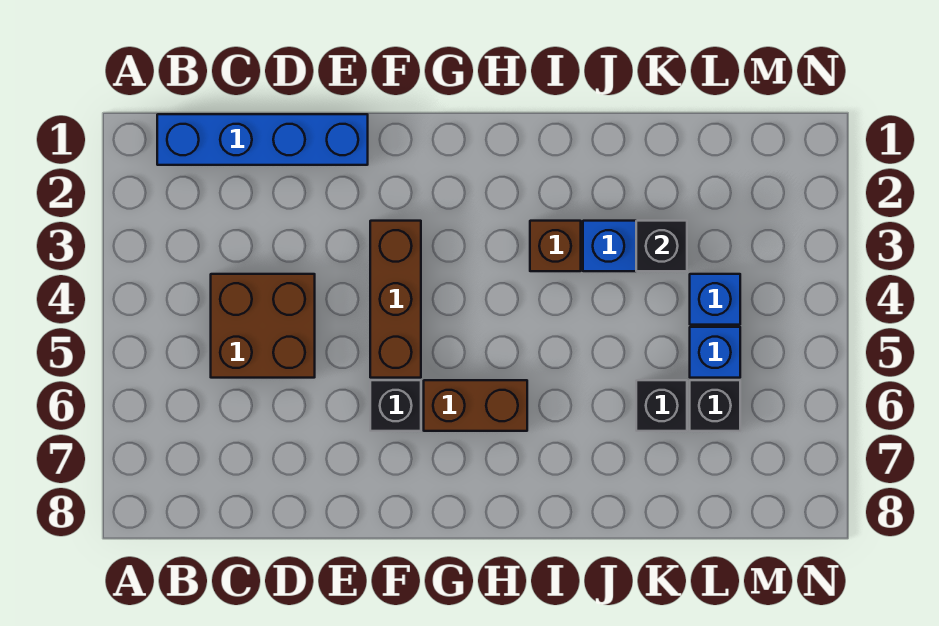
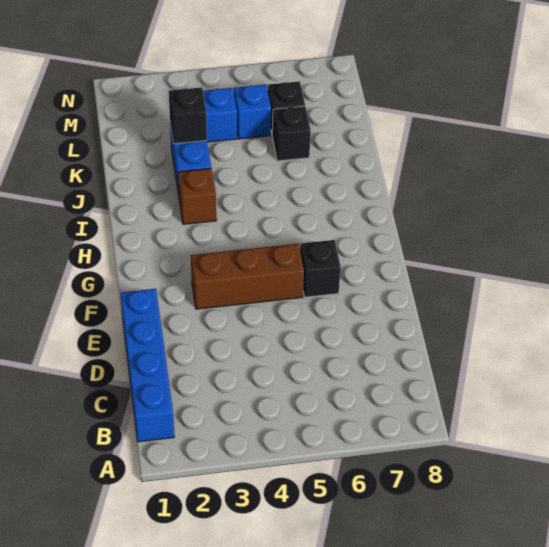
brown brick C4:D5 level 1 -> none
brown brick G6:H6 level 1 -> none

